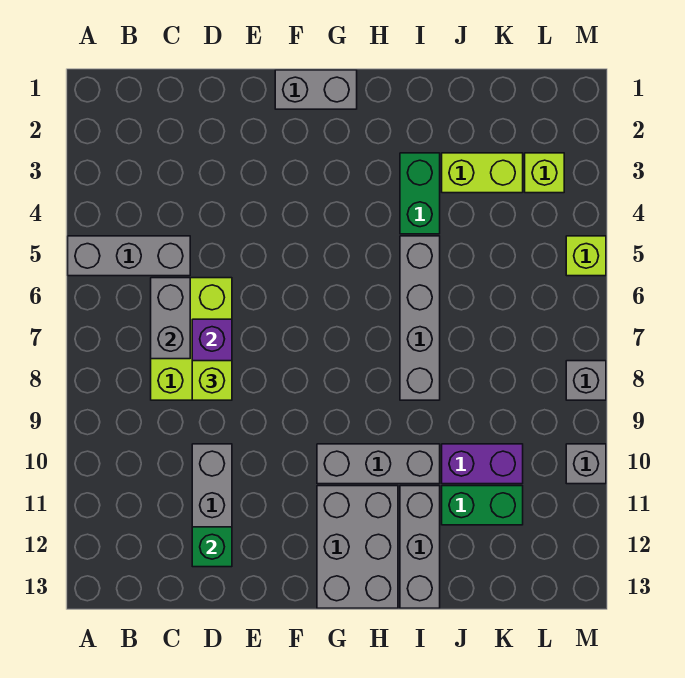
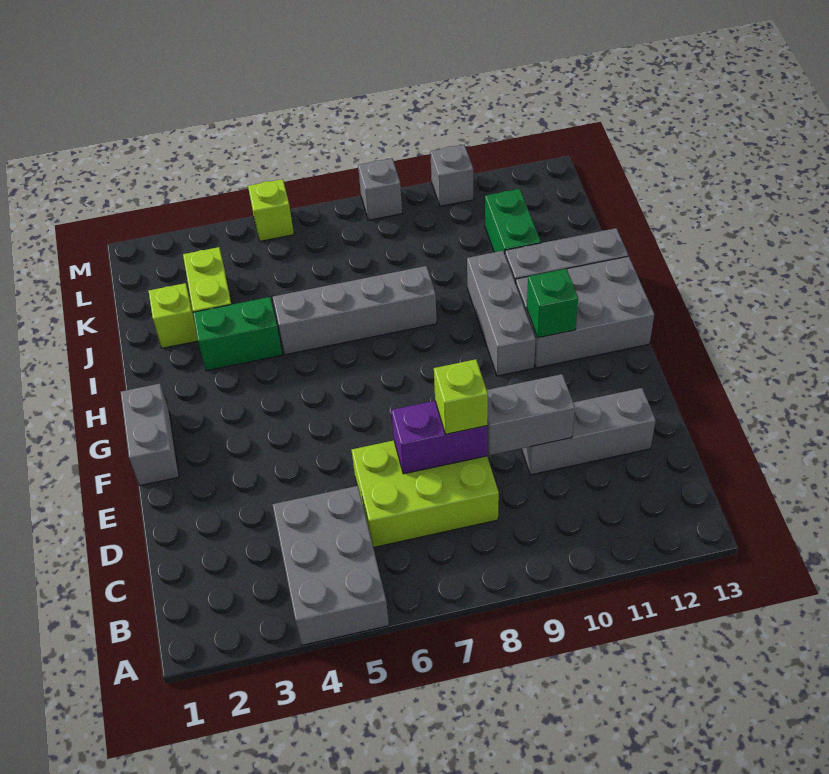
grey brick A5:C5 level 1 -> grey brick A4:C5 level 1
grey brick C6:C7 level 2 -> grey brick D9:D10 level 2
green brick D12 level 2 -> green brick G11 level 2
purple brick J10:K10 level 1 -> none
lime brick L3 level 1 -> lime brick J2 level 1

